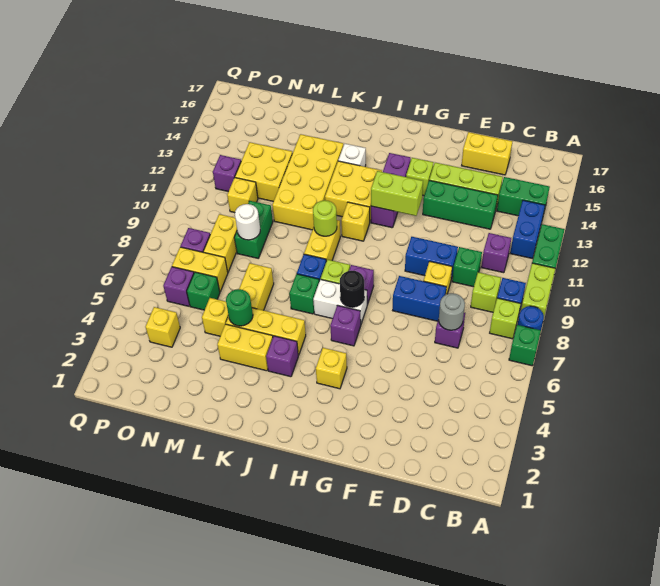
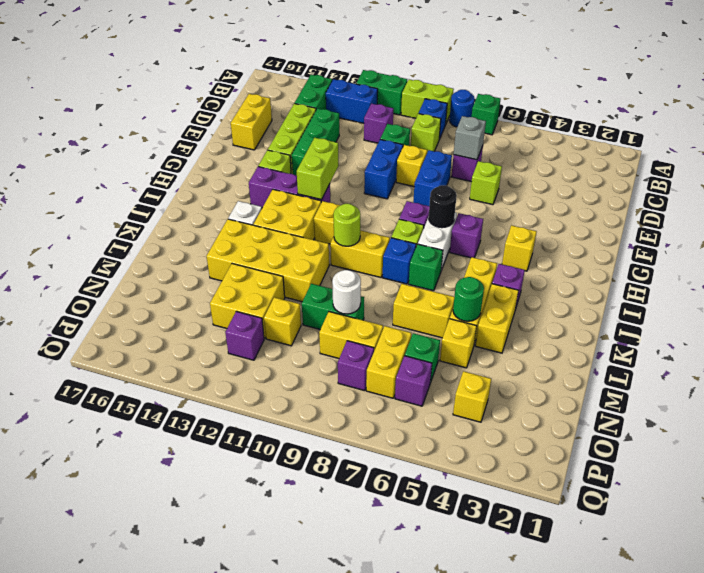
lime brick B8 level 1 -> lime brick E6 level 1
grey round brick D7 level 2 -> grey brick D7 level 2

